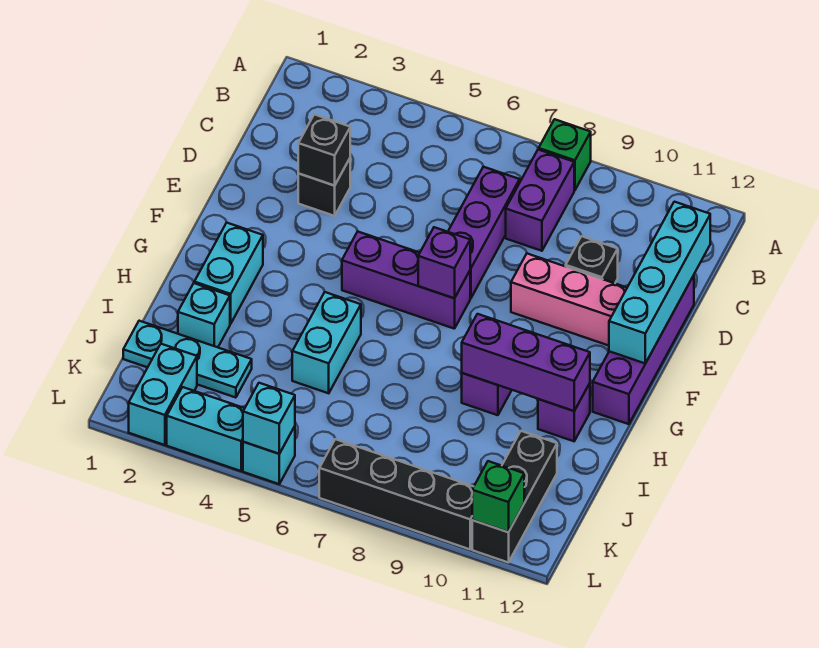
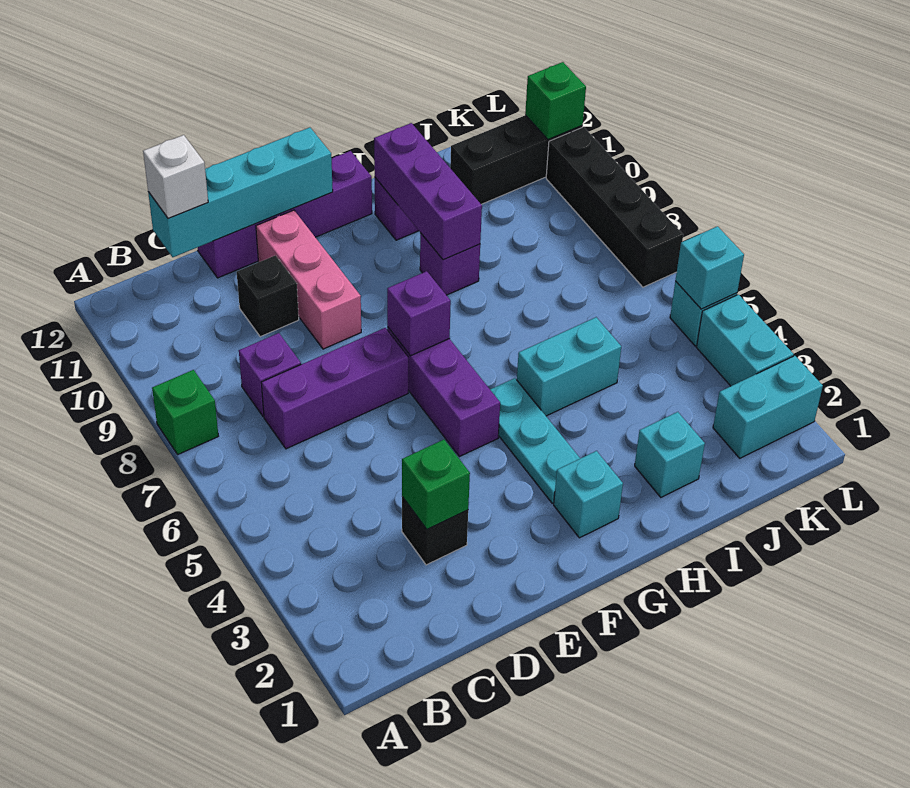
purple brick B8:C8 level 1 -> purple brick C8 level 1
none -> white brick C12 level 3
black brick D3 level 2 -> green brick D3 level 2
cyan brick G2:H2 level 1 -> cyan brick G2 level 1
cyan plate J1:J3 level 1 -> cyan plate G3:G5 level 1

